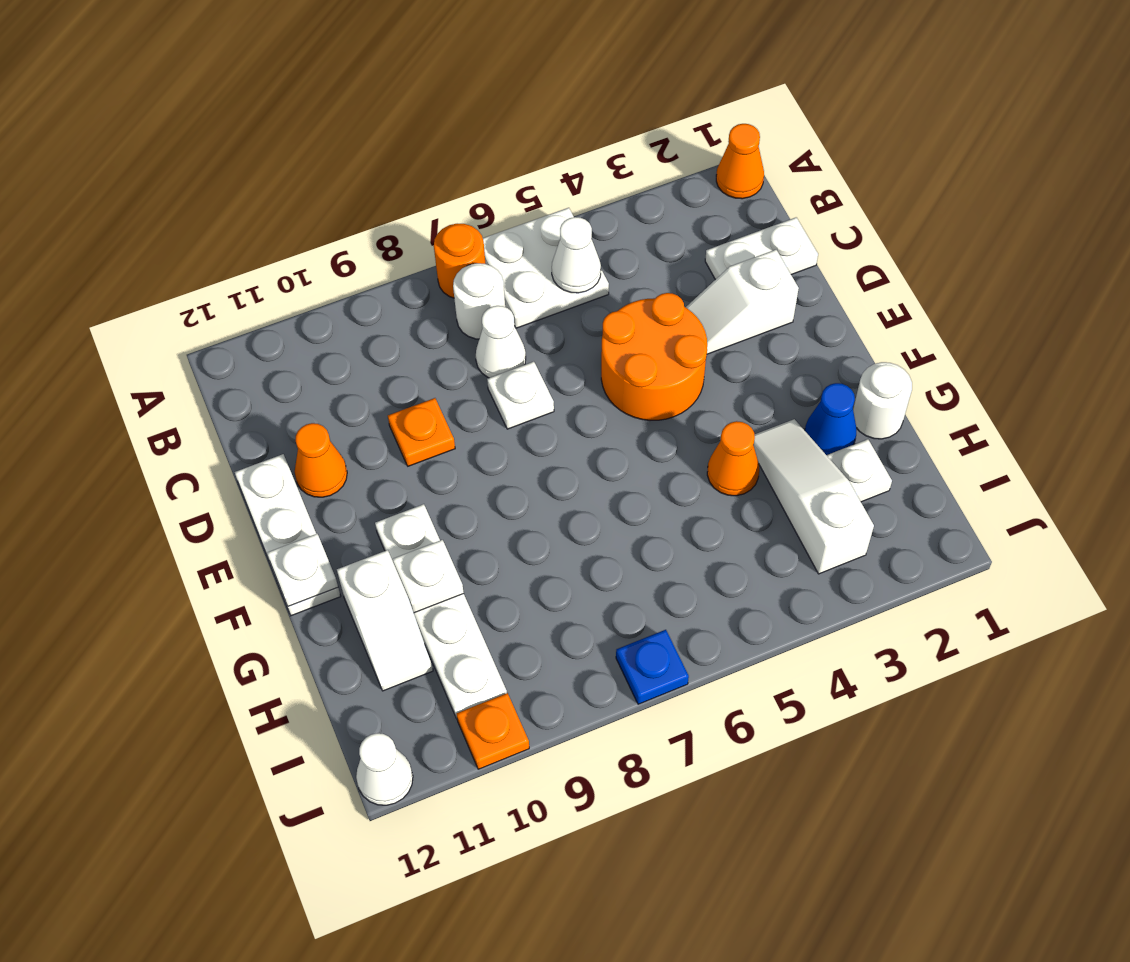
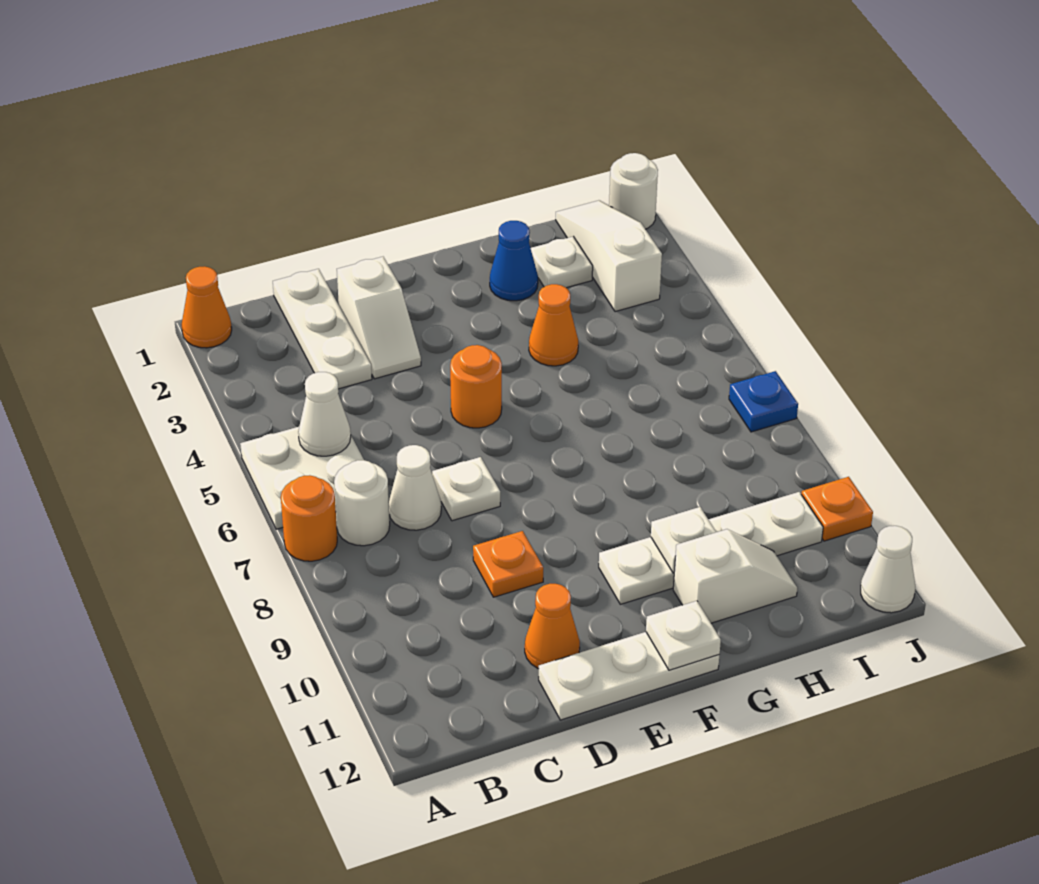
white plate C1:C2 level 1 -> white plate C1:C3 level 1
orange round brick D4:E5 level 1 -> orange round brick E5 level 1
white round brick G1 level 1 -> white round brick J1 level 1
white slope G3:I3 level 1 top I -> white slope I1:I3 level 1 top 3

